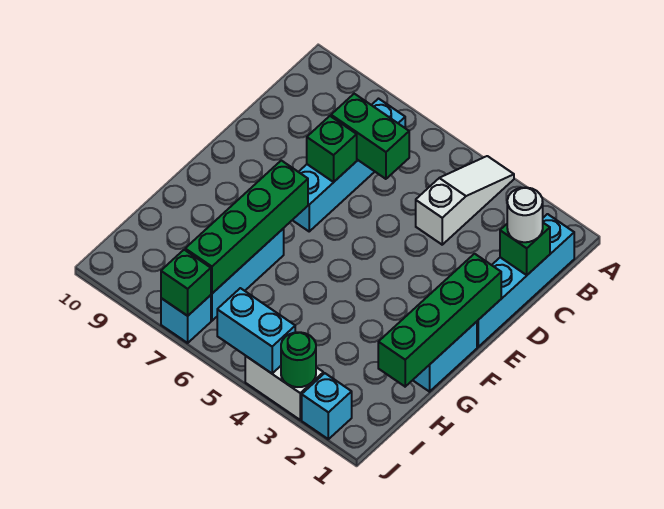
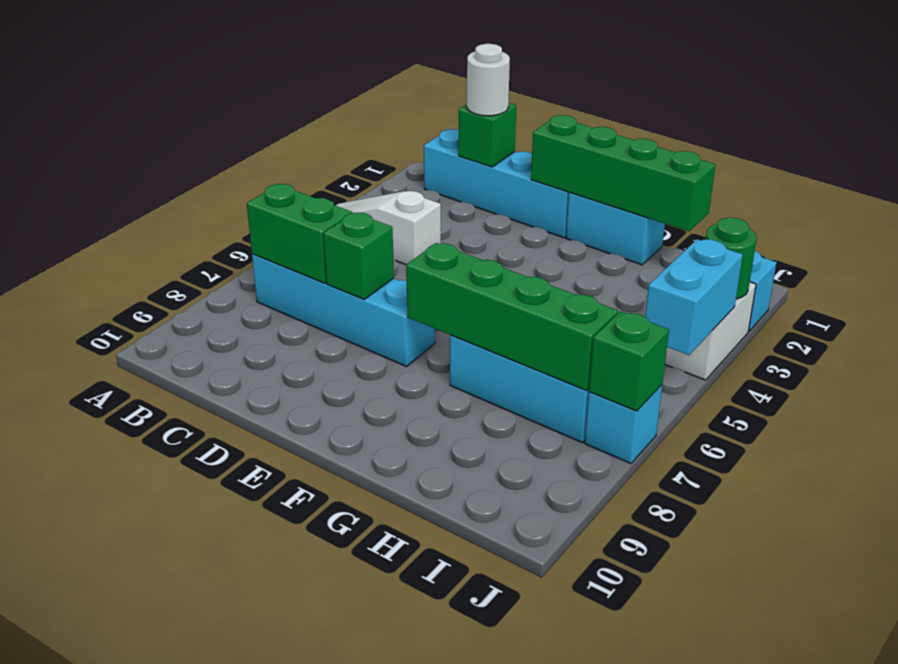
green brick C6:C7 level 2 -> green brick B7:C7 level 2

